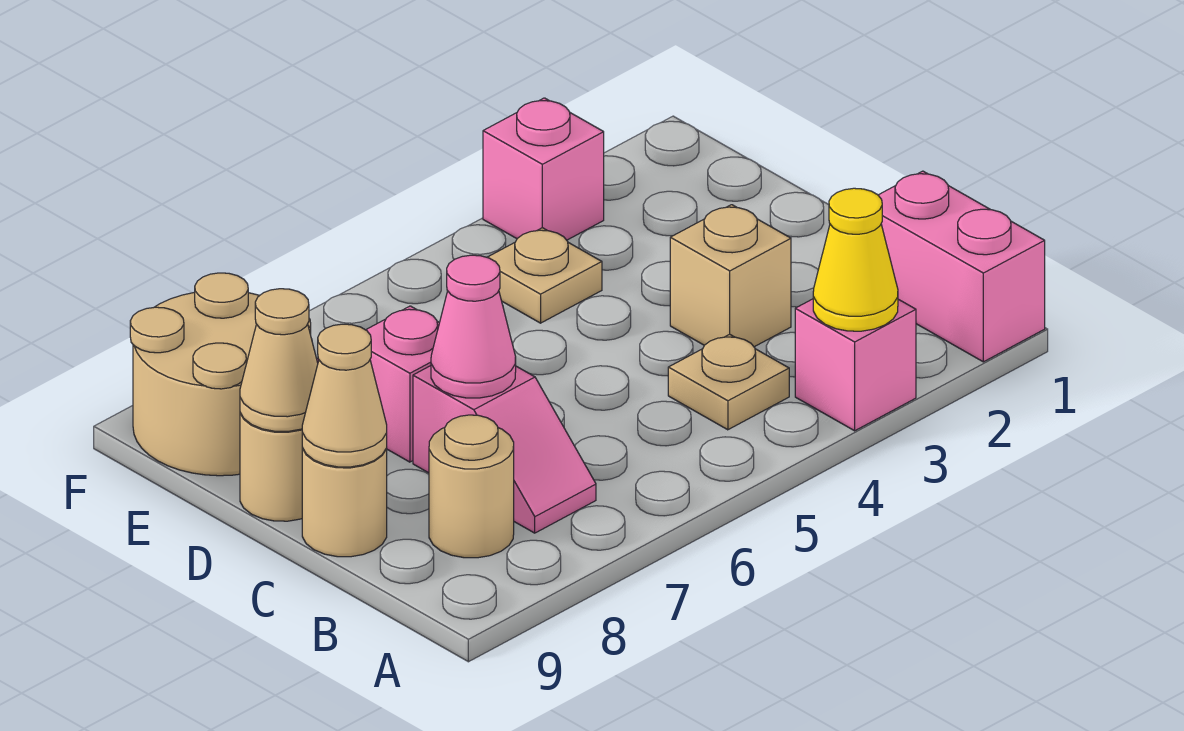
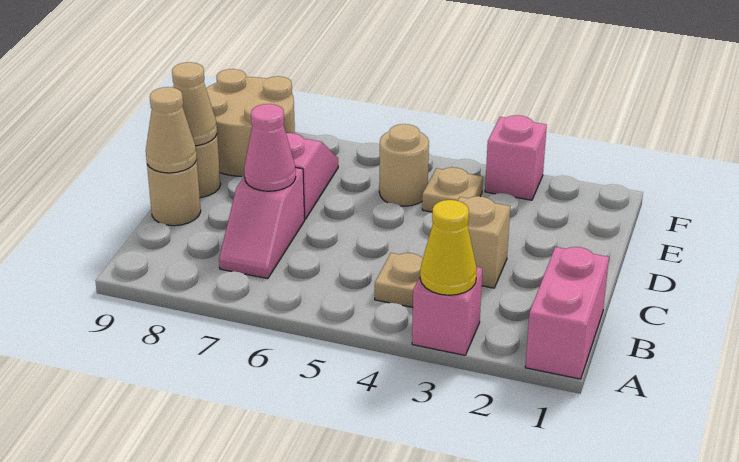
tan round brick B8 level 1 -> tan round brick E5 level 1

